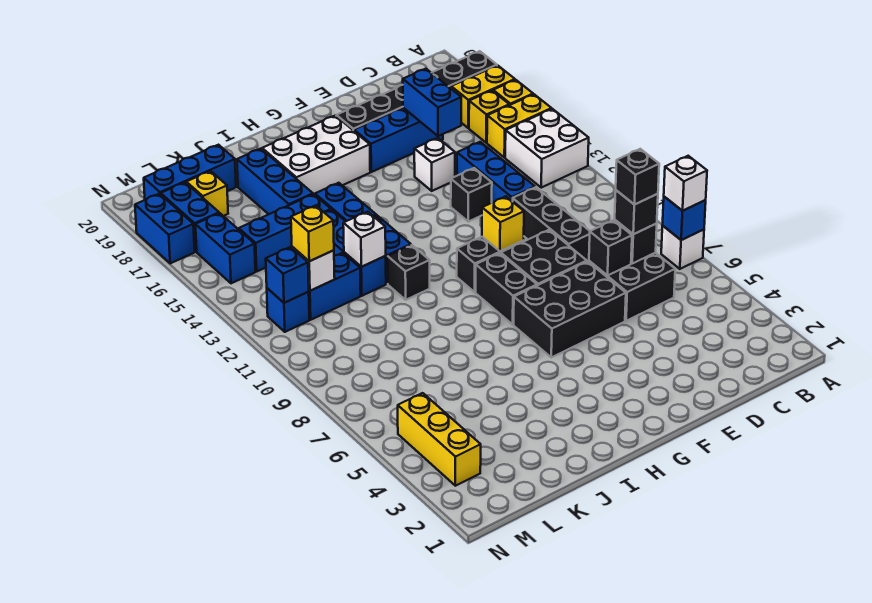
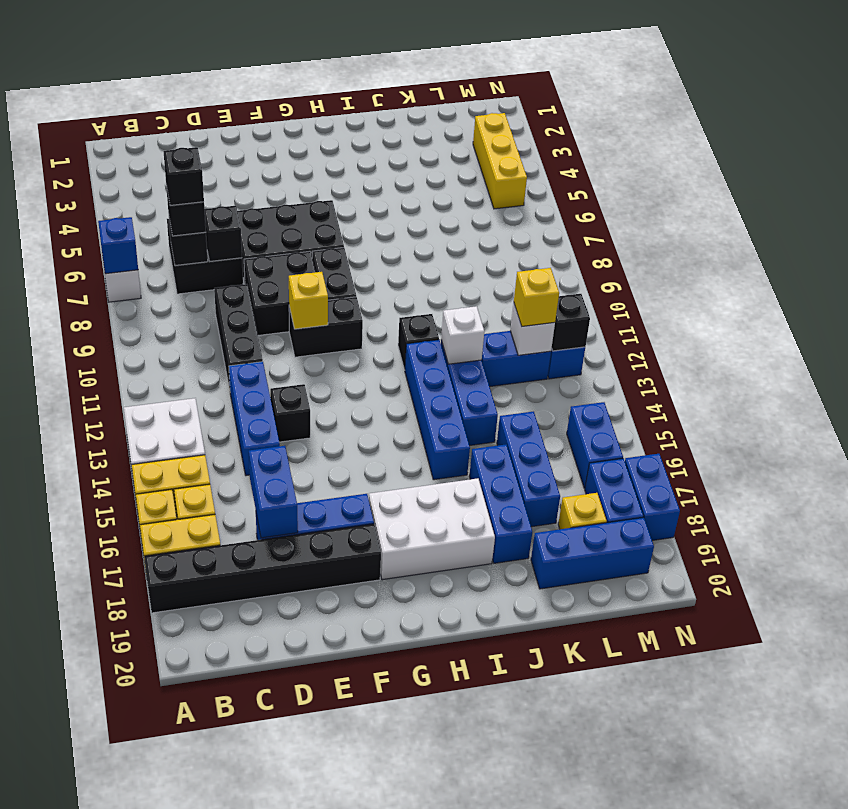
white brick A7 level 3 -> none
white brick E15 level 1 -> none
blue brick J15:L15 level 1 -> blue brick K15:K17 level 1
blue brick M12 level 2 -> black brick M12 level 2

